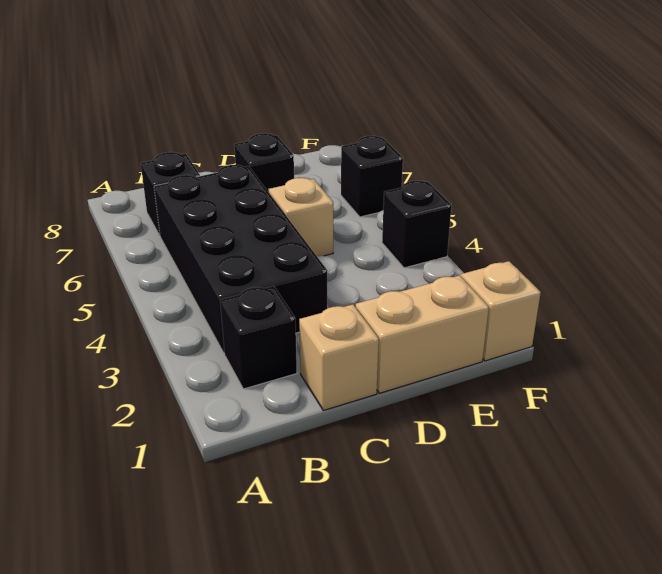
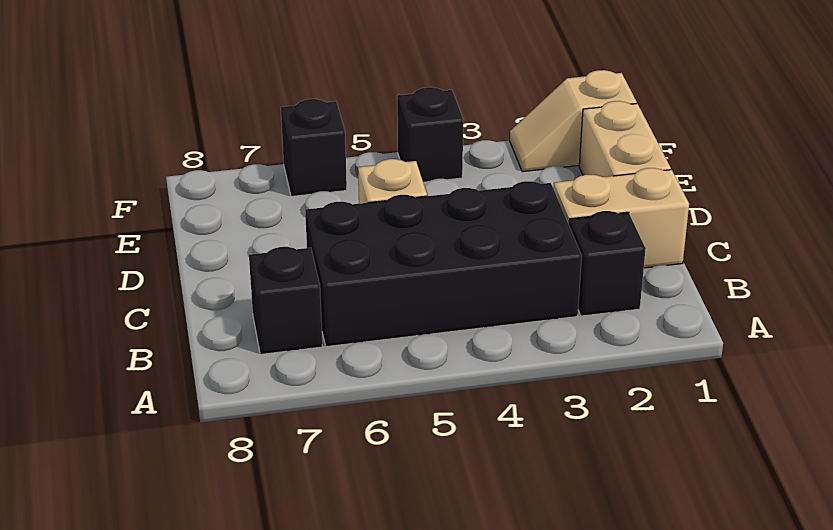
tan brick C1 level 1 -> tan brick C1:C2 level 1
black brick D7 level 1 -> none

